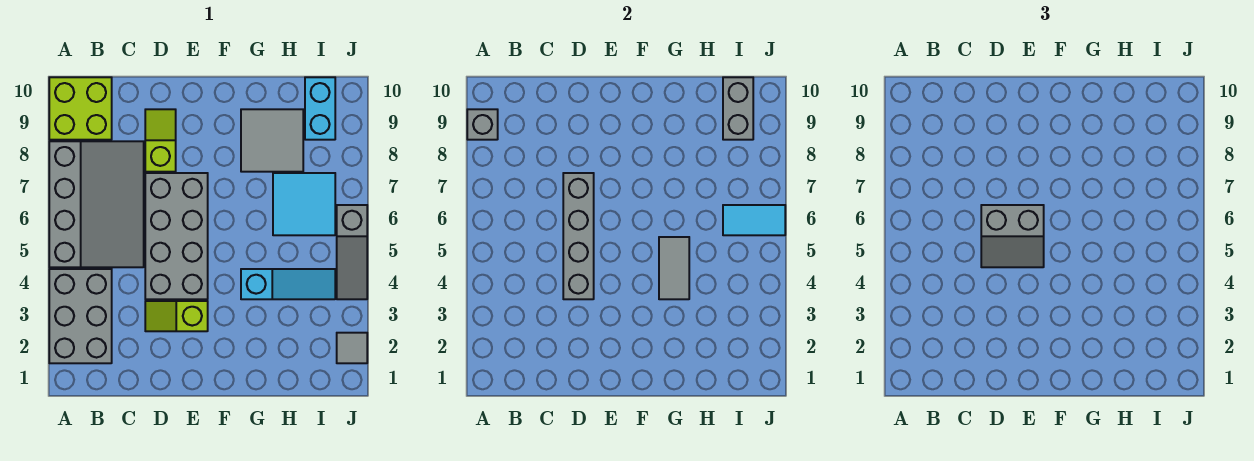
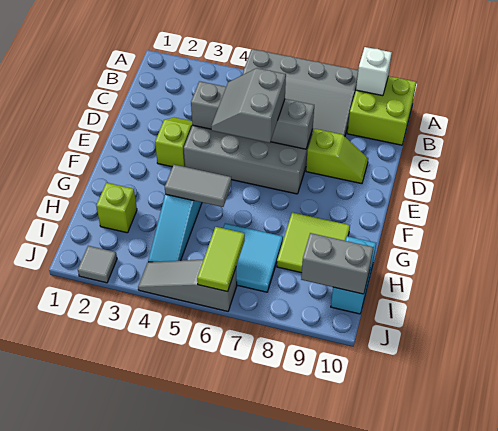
grey brick A2:B4 level 1 -> none
grey brick A9 level 2 -> white brick A9 level 2
grey tile G8:H9 level 1 -> lime tile G8:H9 level 1
none -> lime brick H2 level 1
cyan tile I6:J6 level 2 -> lime tile I6:J6 level 2
cyan brick I9:I10 level 1 -> cyan brick H10:I10 level 1

